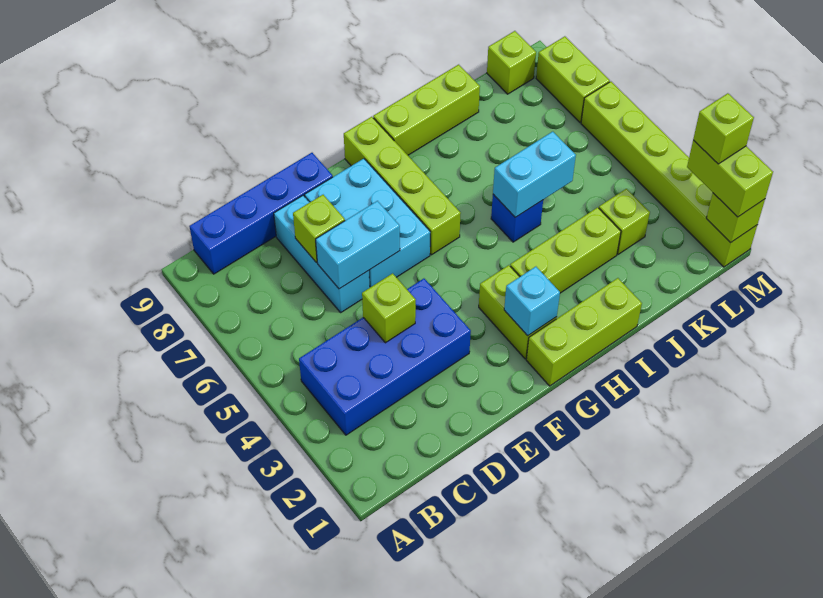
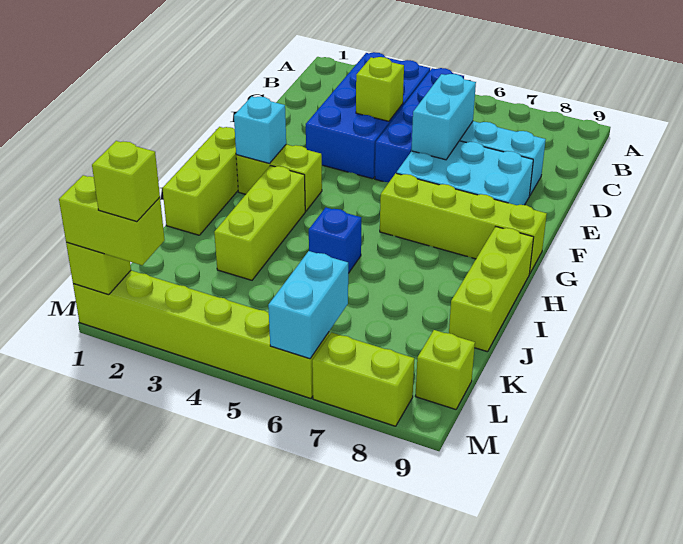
blue brick B9:E9 level 1 -> blue brick B5:E5 level 1
lime brick D7 level 2 -> none
cyan brick I5:J5 level 2 -> cyan brick L6:M6 level 2
lime brick K3 level 1 -> none

